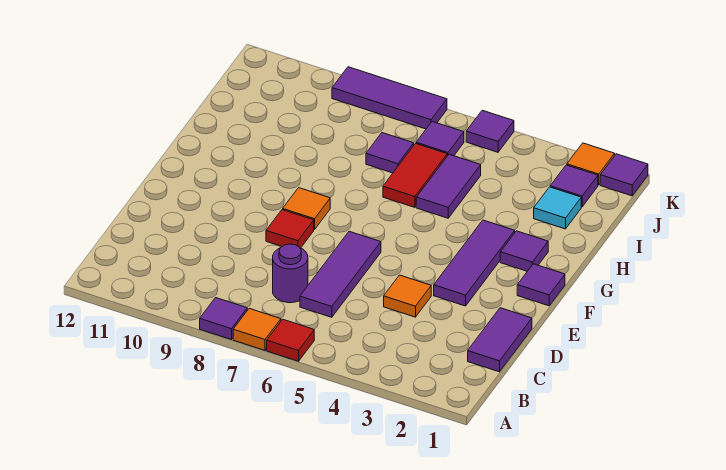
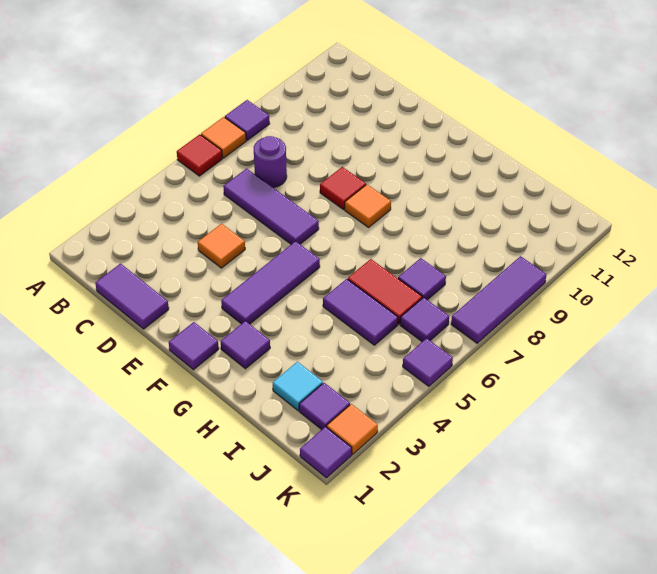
purple tile E3:G3 level 1 -> purple tile F3:F5 level 1

